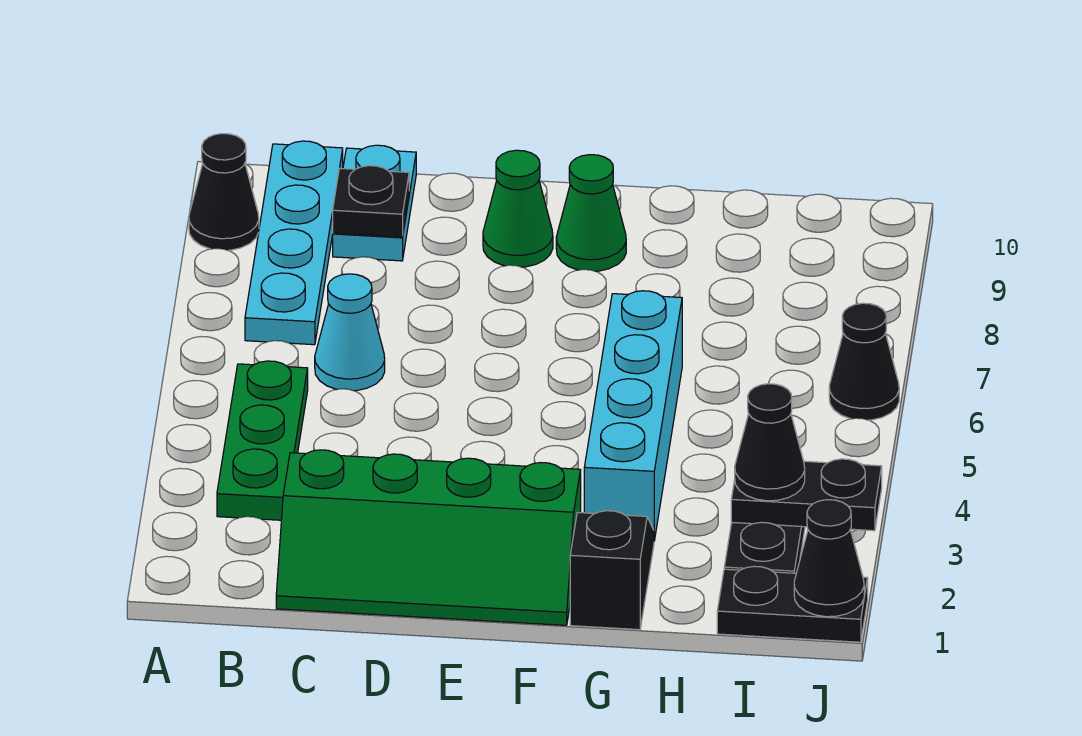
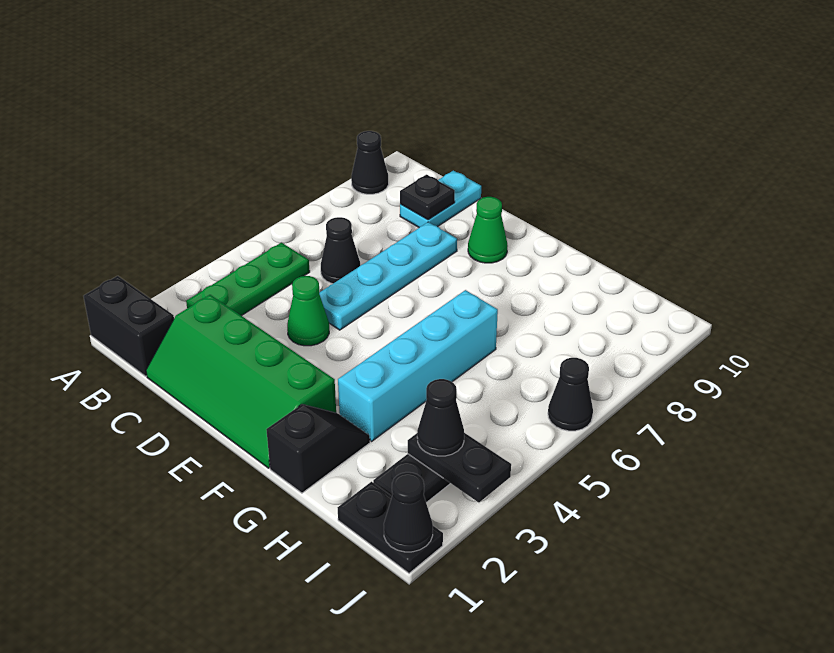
none -> black brick A1:B1 level 1
cyan plate B7:B10 level 1 -> cyan plate D5:D8 level 1
cyan cone C6 level 1 -> black cone C6 level 1
green cone F9 level 1 -> green cone D4 level 1

